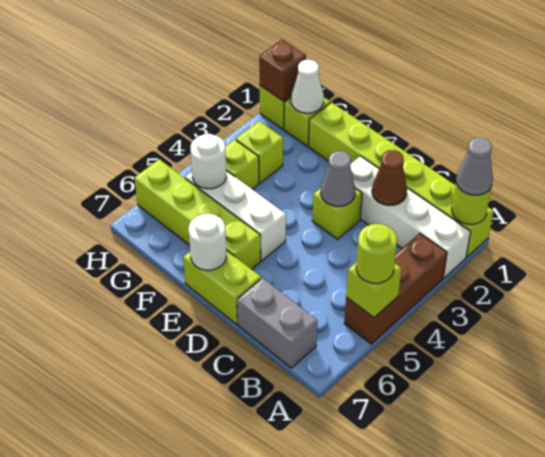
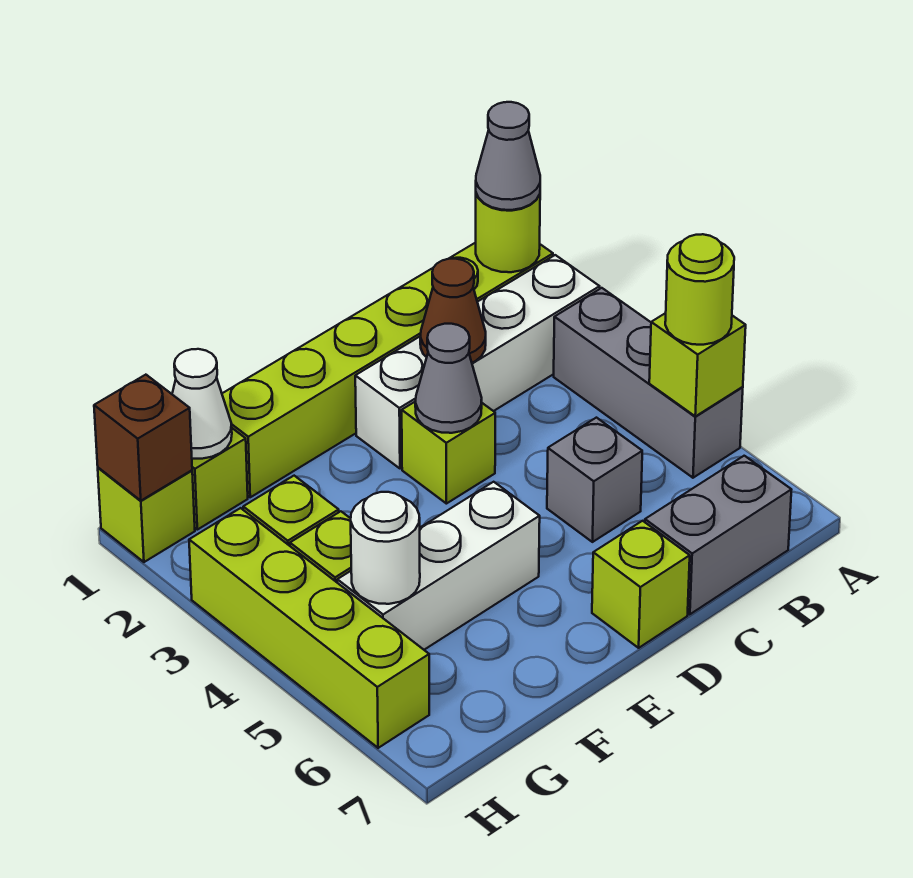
brown brick A3:A5 level 1 -> grey brick A3:A5 level 1
none -> grey brick C5 level 1
lime brick D7:E7 level 1 -> lime brick D7 level 1
lime brick E6:H6 level 1 -> lime brick H3:H6 level 1
white round brick E7 level 2 -> none

